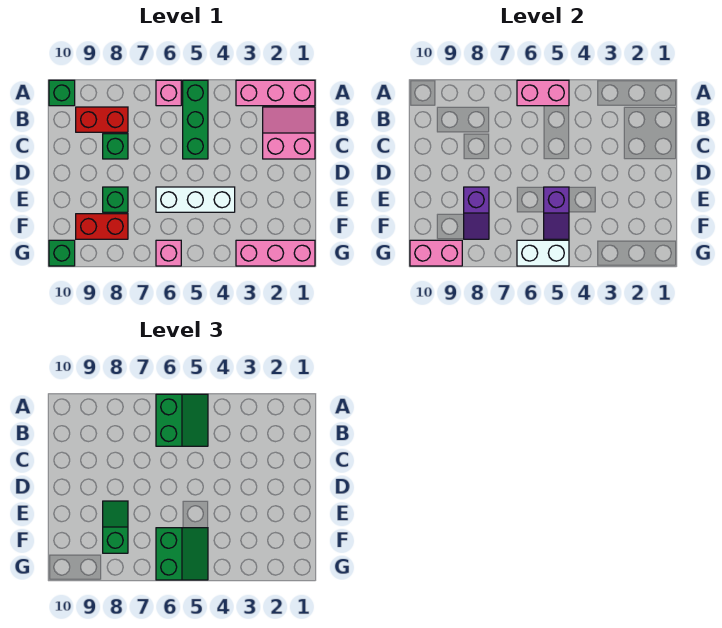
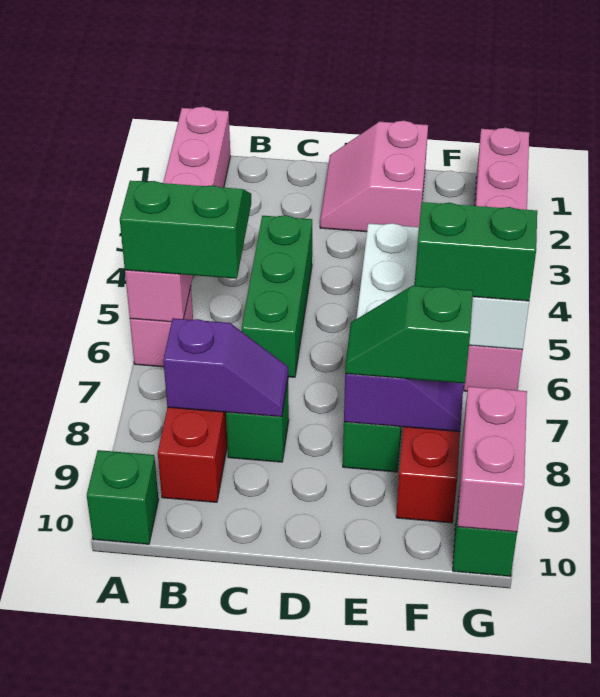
green brick A5:C5 level 1 -> green brick C4:C6 level 1
pink slope B1:C2 level 1 top C -> pink slope D1:E2 level 1 top E
purple slope E5:F5 level 2 top E -> purple slope B8:C8 level 2 top B

